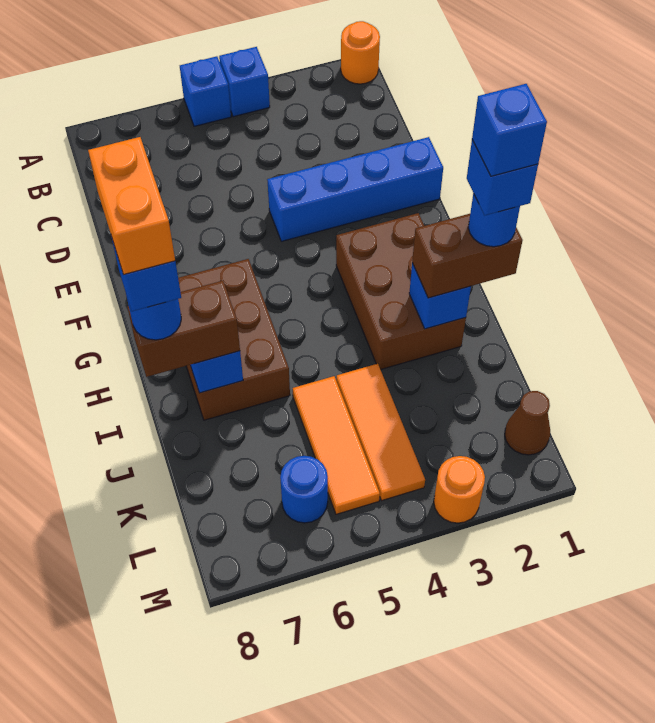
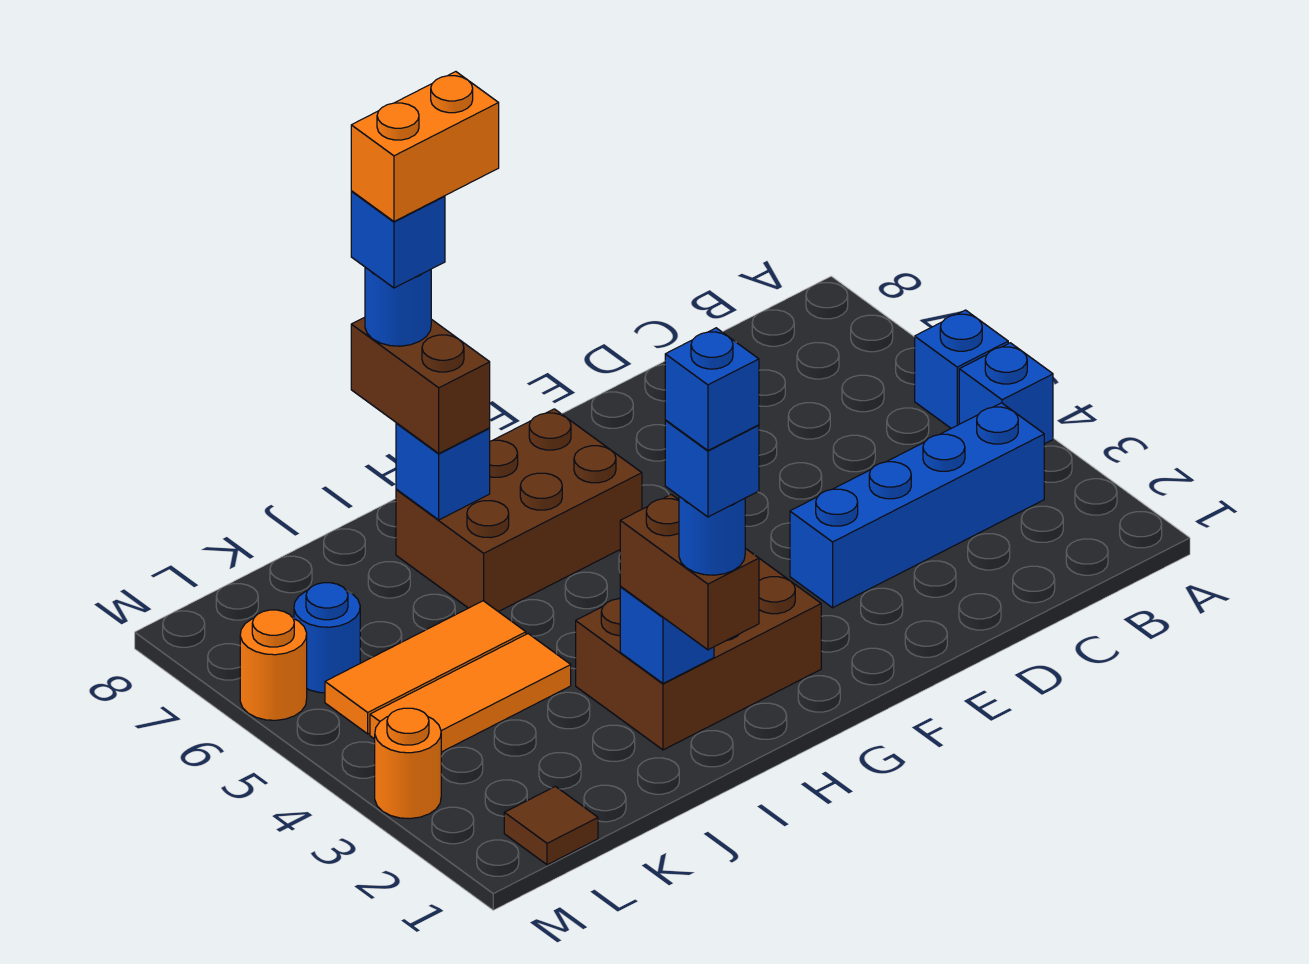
orange round brick A1 level 1 -> orange round brick M6 level 1
blue brick E1:E4 level 1 -> blue brick B3:E3 level 1
brown cone L1 level 1 -> brown tile L1 level 1

